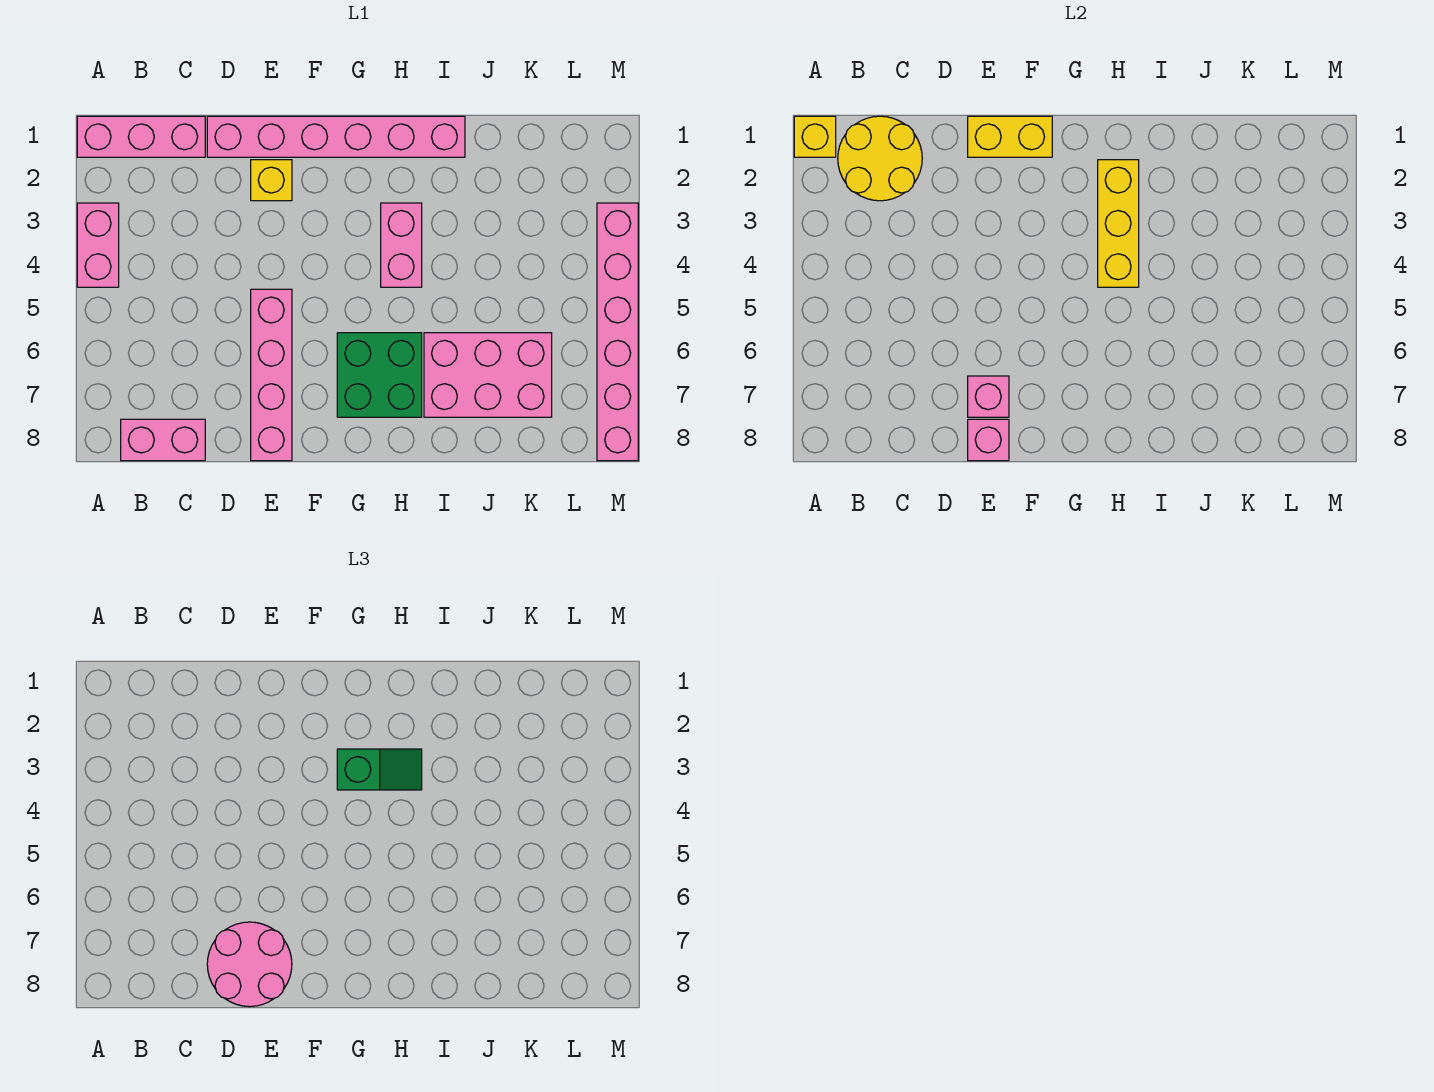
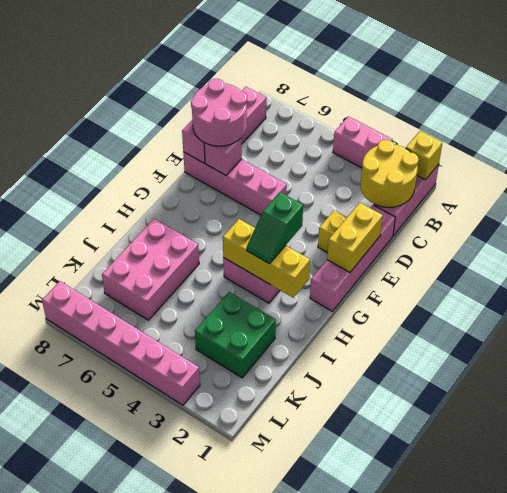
pink brick D1:I1 level 1 -> pink brick D1:G1 level 1
green brick G6:H7 level 1 -> green brick J2:K3 level 1

